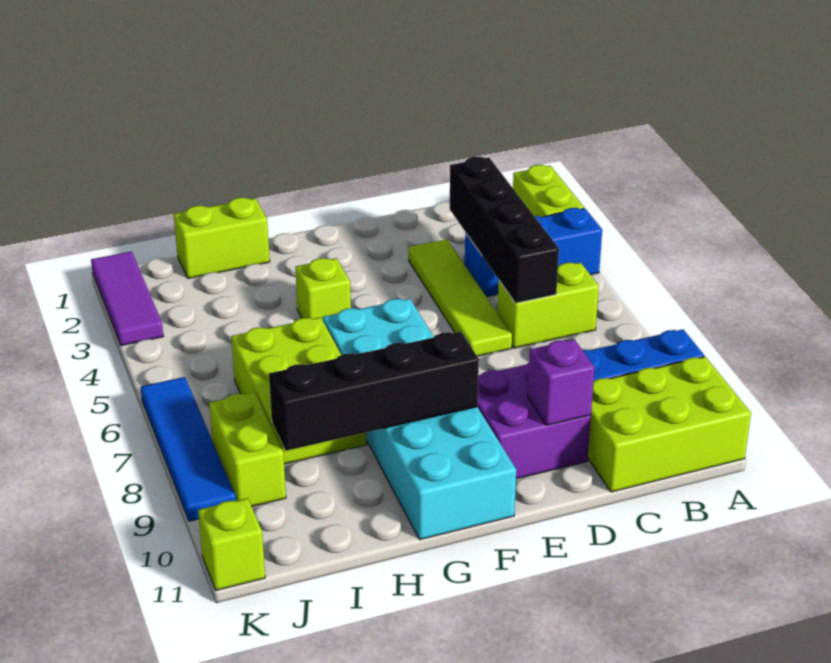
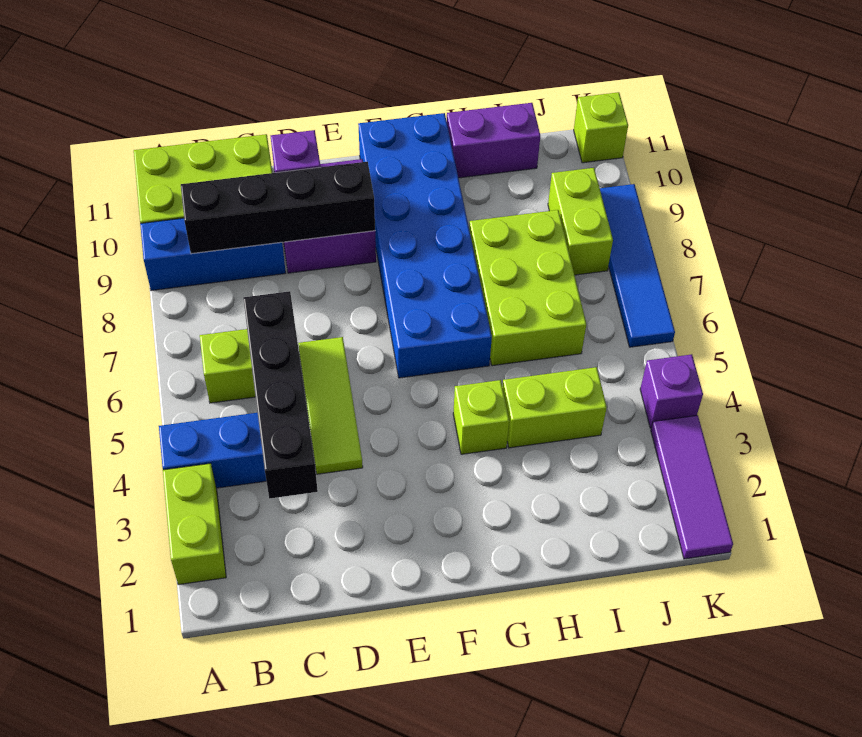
lime tile D3:D6 level 1 -> lime tile D4:D6 level 1
cyan brick F6:G11 level 1 -> blue brick F6:G11 level 1
black brick F9:I9 level 2 -> black brick B9:E9 level 2
lime brick H1:I1 level 1 -> lime brick H4:I4 level 1
none -> purple brick H11:I11 level 1
none -> purple brick K4 level 1

